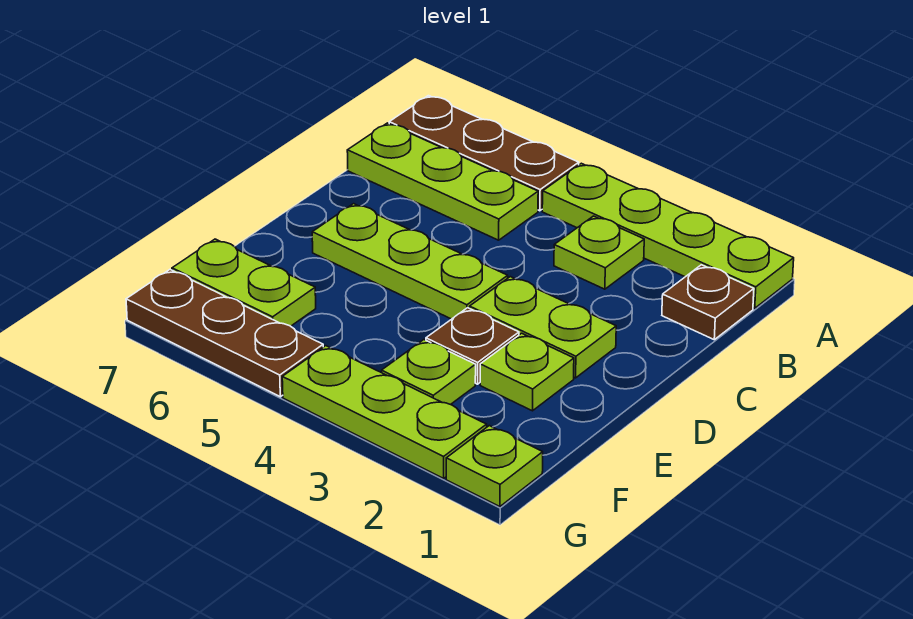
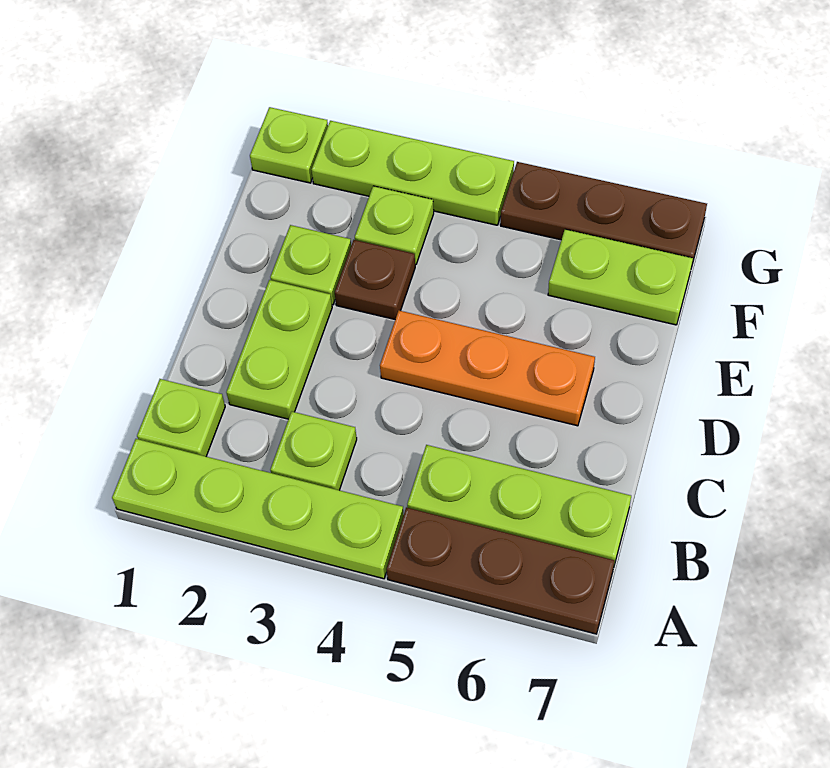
brown plate B1 level 1 -> lime plate B1 level 1
lime plate D2:D3 level 1 -> lime plate C2:D2 level 1
lime plate D4:D6 level 1 -> orange plate D4:D6 level 1

